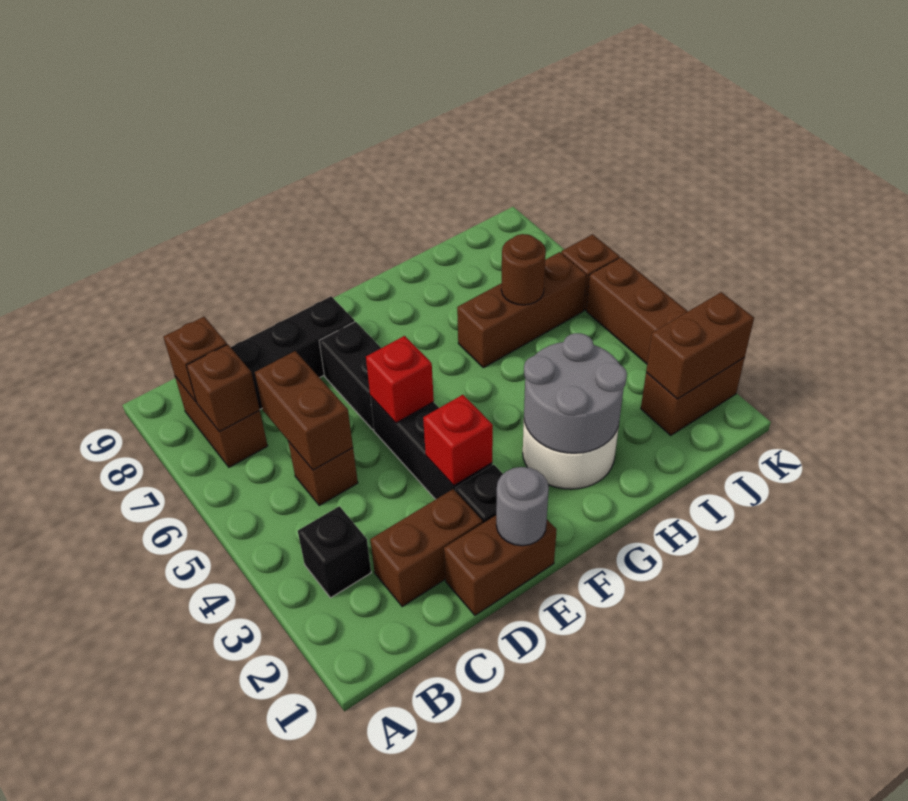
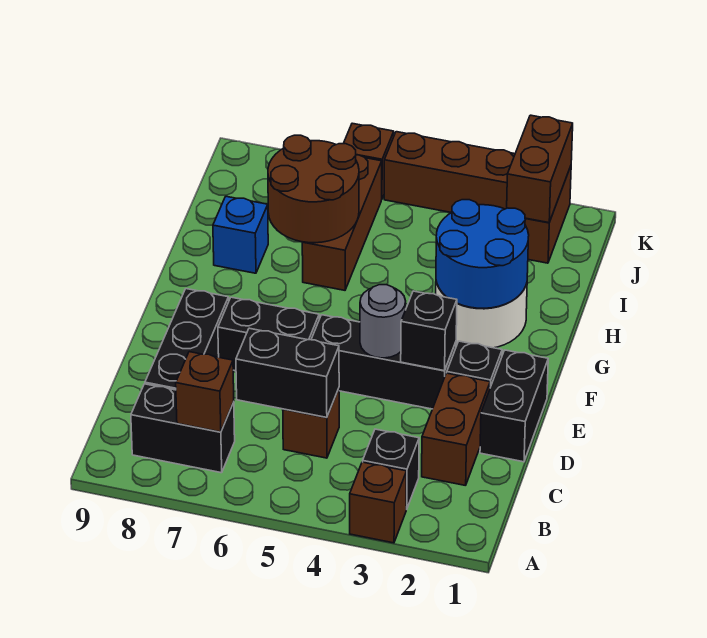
brown brick B7:B8 level 1 -> black brick B7:B8 level 1
brown brick B8 level 2 -> brown brick A3 level 1
brown brick C5:C6 level 2 -> black brick C5:C6 level 2
brown brick D1:E1 level 1 -> black brick D1:E1 level 1
grey round brick E1 level 2 -> grey round brick E4 level 2
red brick E3 level 2 -> black brick E3 level 2
red brick E5 level 2 -> none
grey round brick G2:H3 level 2 -> blue round brick G2:H3 level 2
none -> blue brick H8 level 1
brown round brick I6 level 2 -> brown round brick H6:I7 level 2

